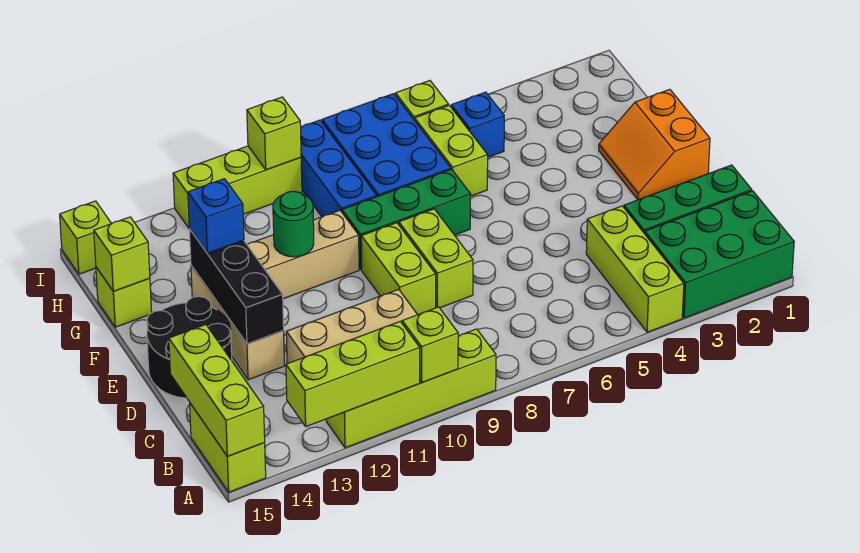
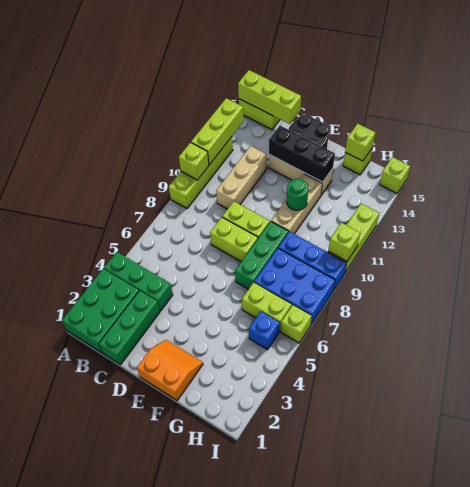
lime brick A4:C4 level 1 -> green brick A4:C4 level 1
blue brick F13 level 3 -> none

